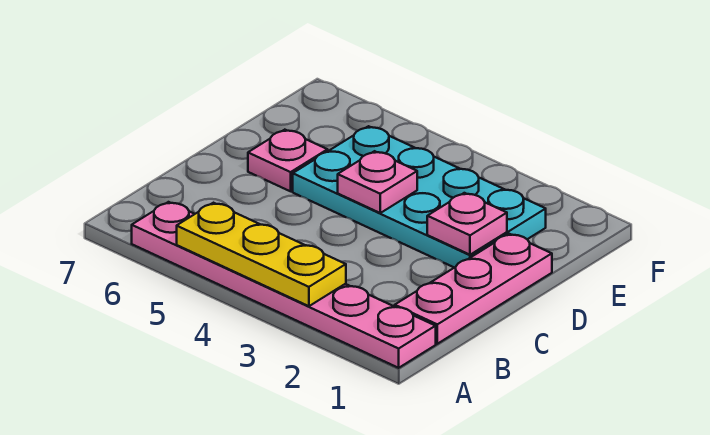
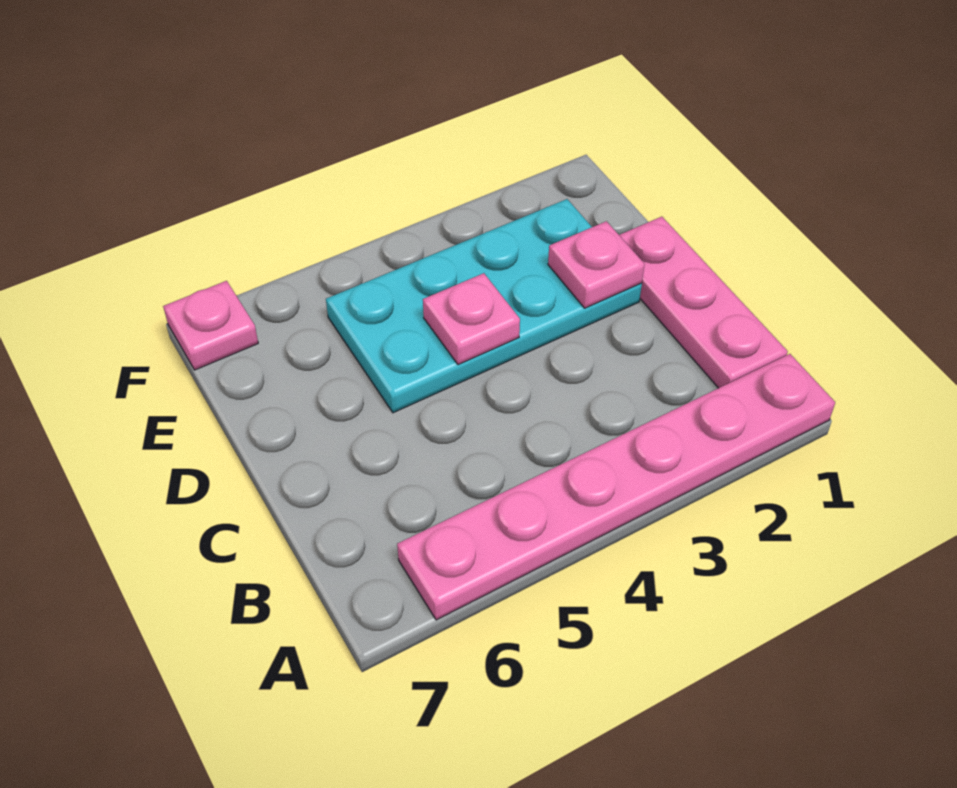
yellow plate A3:A5 level 2 -> none
pink plate D6 level 1 -> pink plate F7 level 1

